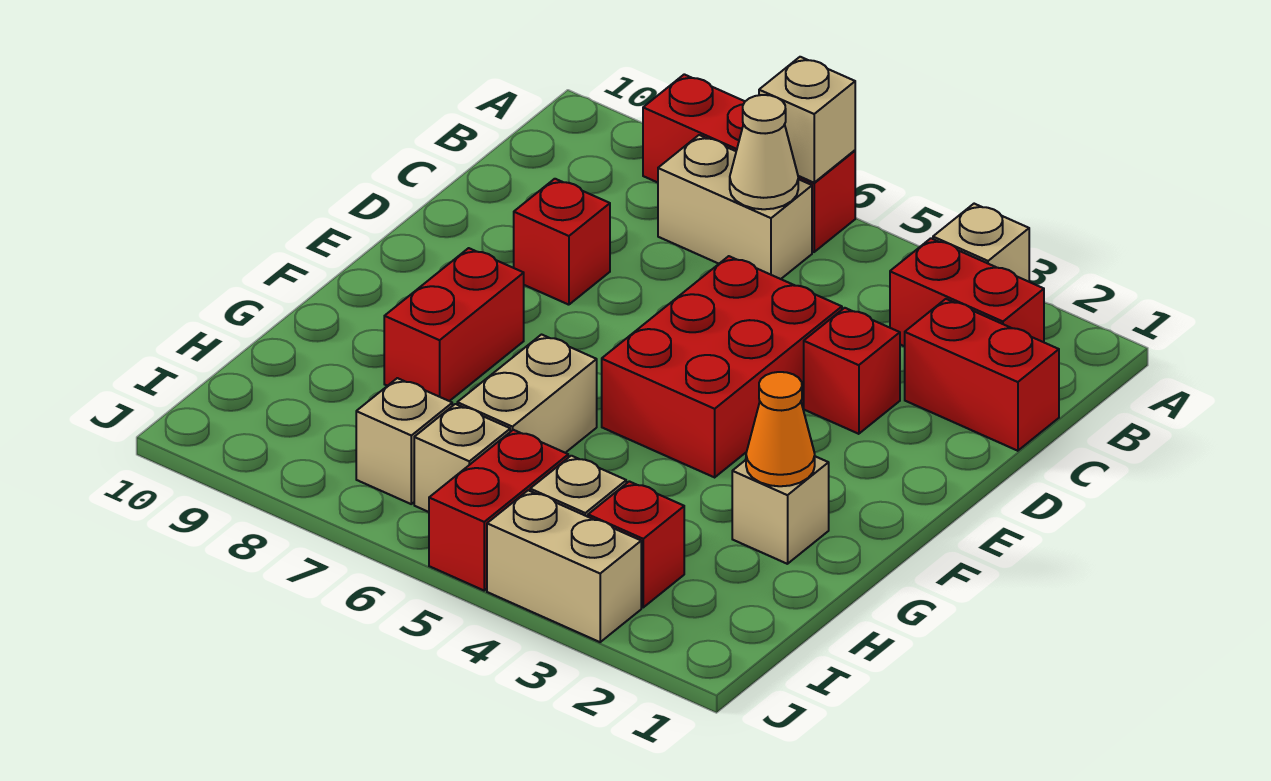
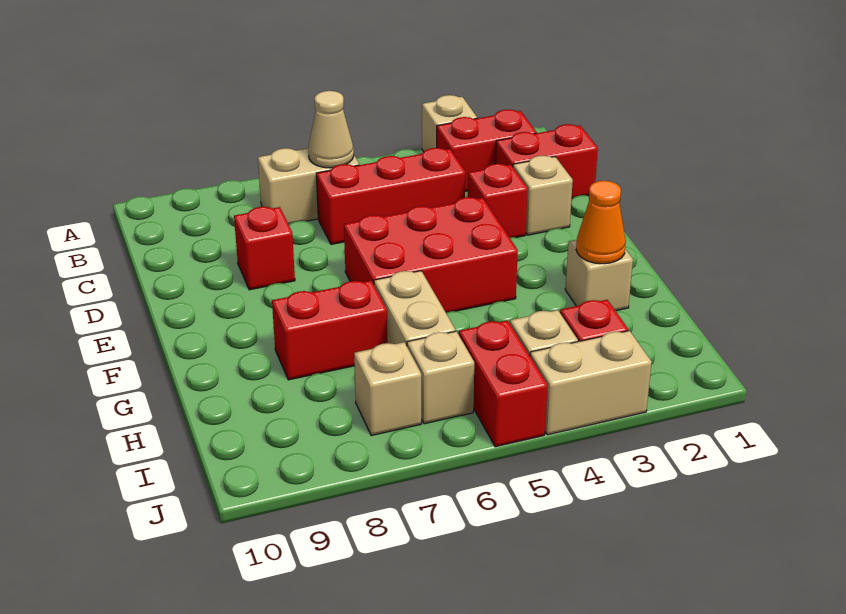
red brick A6:A8 level 1 -> red brick C4:C6 level 1
tan brick A6 level 2 -> tan brick D2 level 1
red brick D4:F5 level 1 -> red brick E4:F6 level 1
red brick F8:G8 level 1 -> red brick G7:G8 level 1

